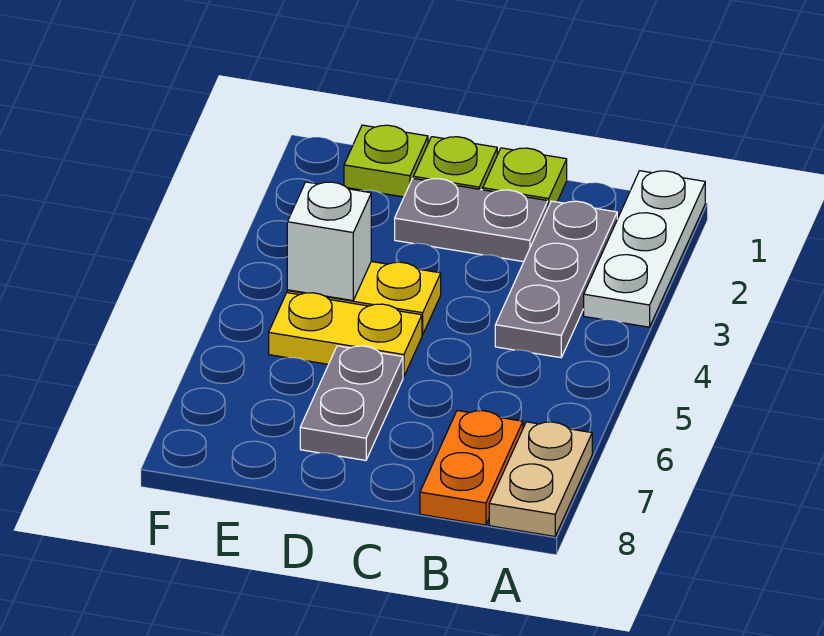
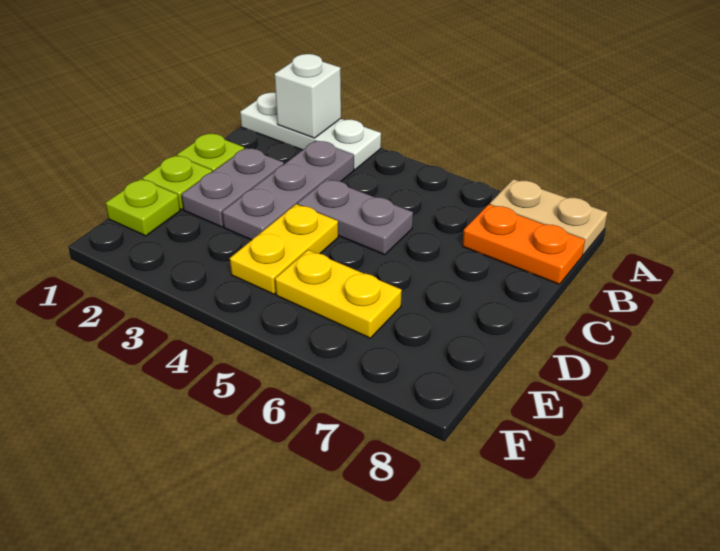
grey plate B2:B4 level 1 -> grey plate B3:D3 level 1
yellow plate D5:E5 level 1 -> yellow plate E5:E6 level 1
grey plate D6:D7 level 1 -> grey plate C4:C5 level 1
white brick E4 level 2 -> white brick A2 level 2

